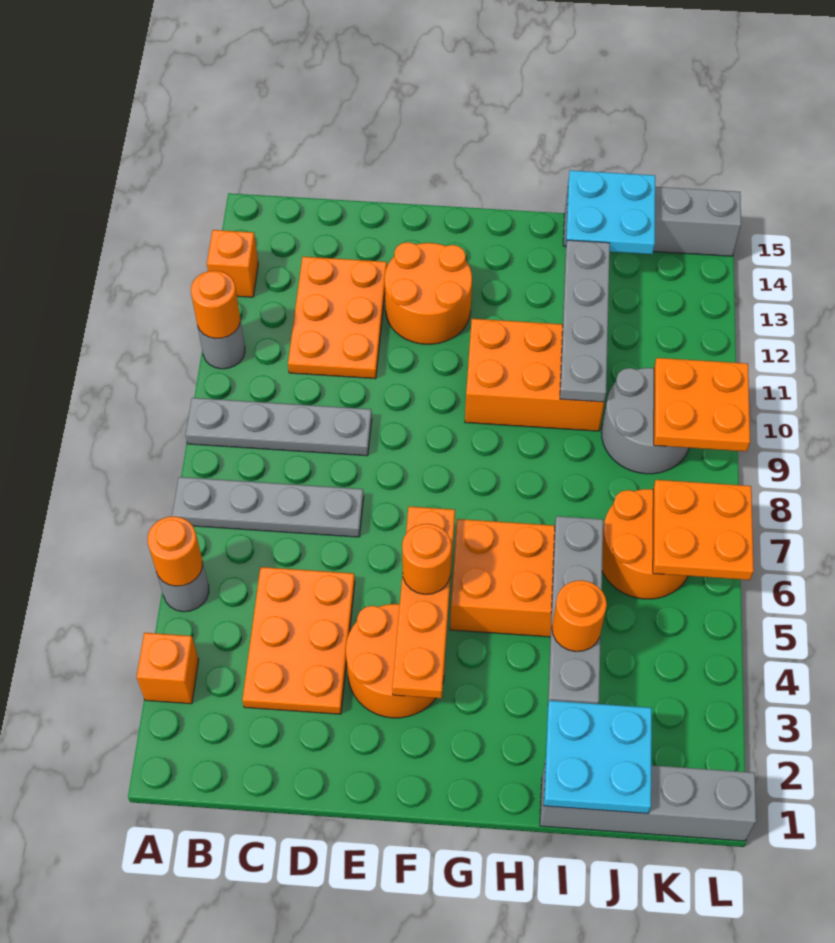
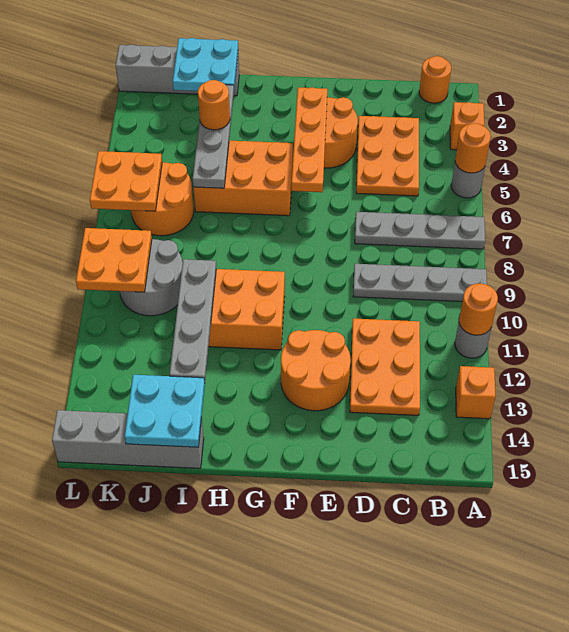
orange round brick F5 level 3 -> orange round brick B1 level 1

